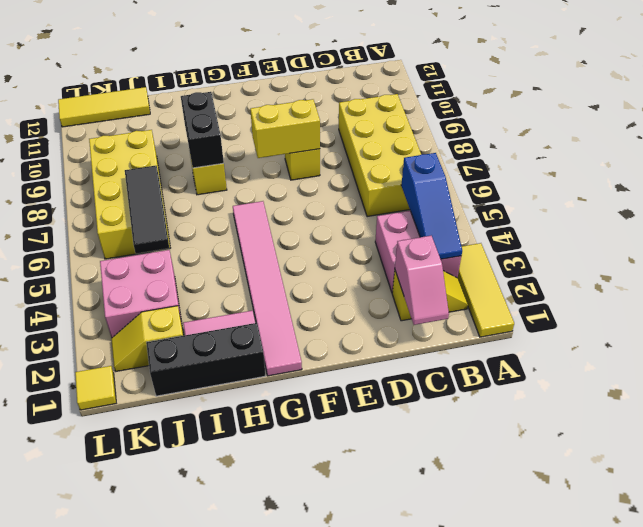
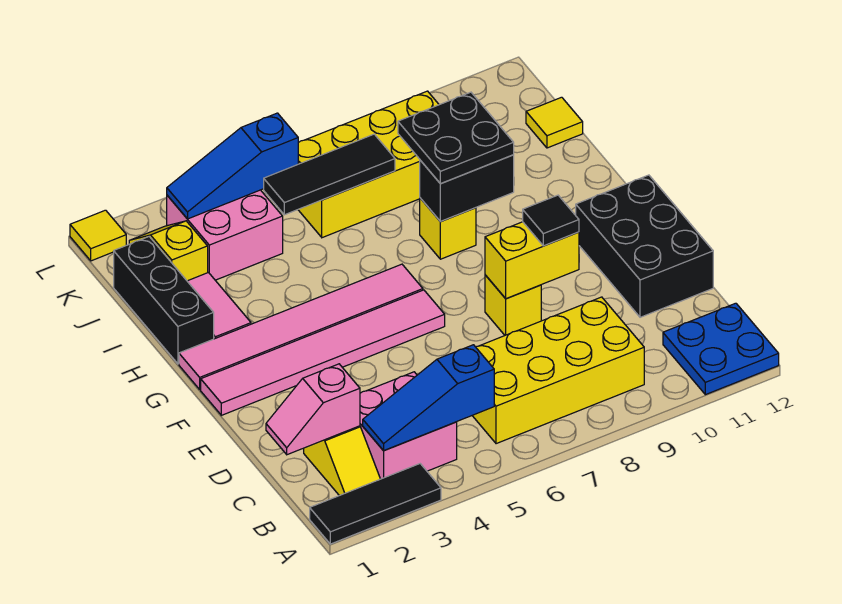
yellow tile A1:A3 level 1 -> black tile A1:A3 level 1
none -> blue plate A11:B12 level 1
none -> black brick D11:F12 level 1
yellow brick E8:F8 level 2 -> yellow brick E8:E9 level 2
none -> black tile E9 level 3
none -> pink tile F1:F6 level 1
none -> black plate H8:I9 level 3
yellow tile J12:L12 level 1 -> yellow tile J12 level 1
none -> blue slope K3:K5 level 2 top 5

